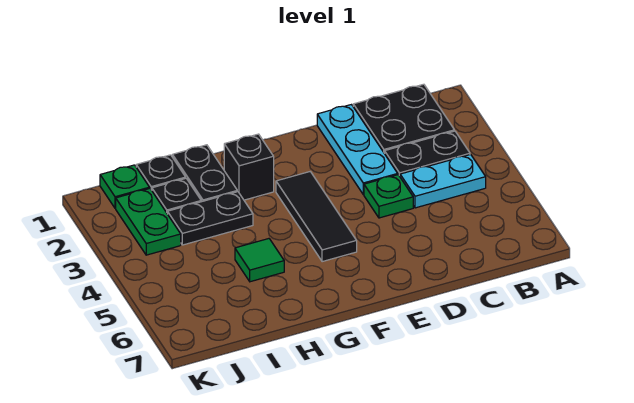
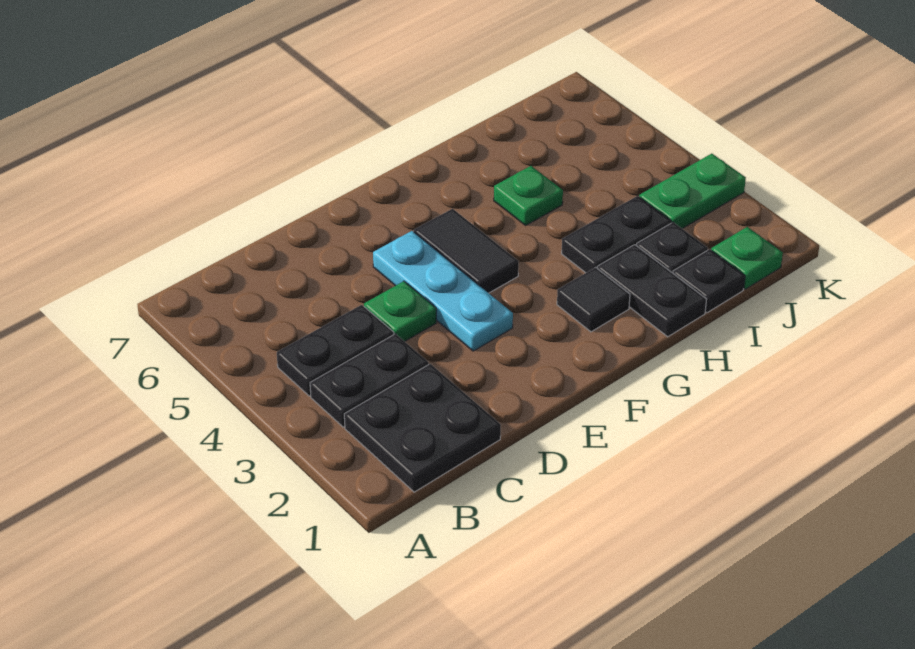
cyan plate B4:C4 level 1 -> black plate B4:C4 level 1
cyan plate D1:D3 level 1 -> cyan plate E3:E5 level 1
black tile F3:F5 level 1 -> black tile F4:F5 level 1
black brick G2 level 1 -> black tile G2 level 1
green tile H5 level 1 -> green plate H5 level 1
green plate J2:J3 level 1 -> green plate J3:K3 level 1

